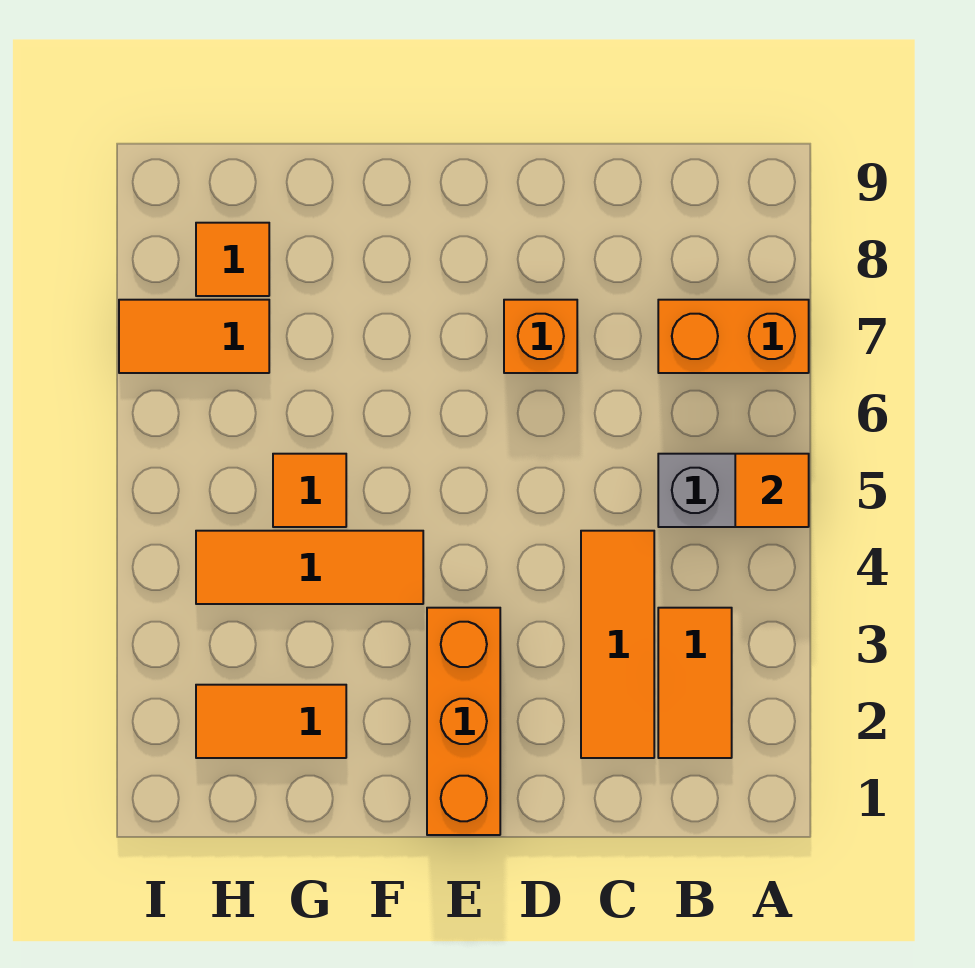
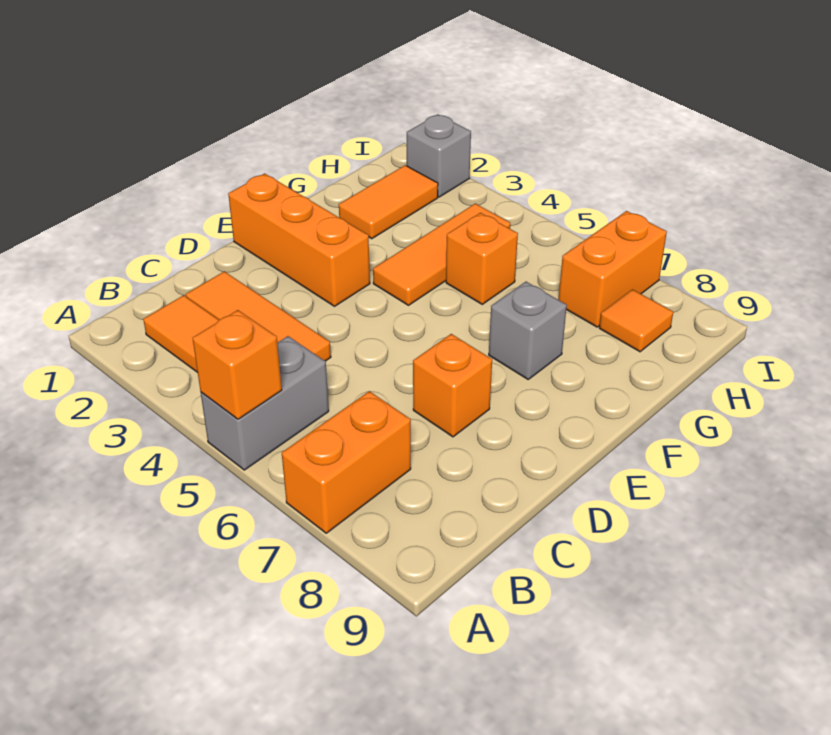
orange tile A5 level 2 -> orange brick A5 level 2
none -> grey brick F7 level 1
orange tile G5 level 1 -> orange brick G5 level 1
orange tile H7:I7 level 1 -> orange brick H7:I7 level 1
none -> grey brick I2 level 1

